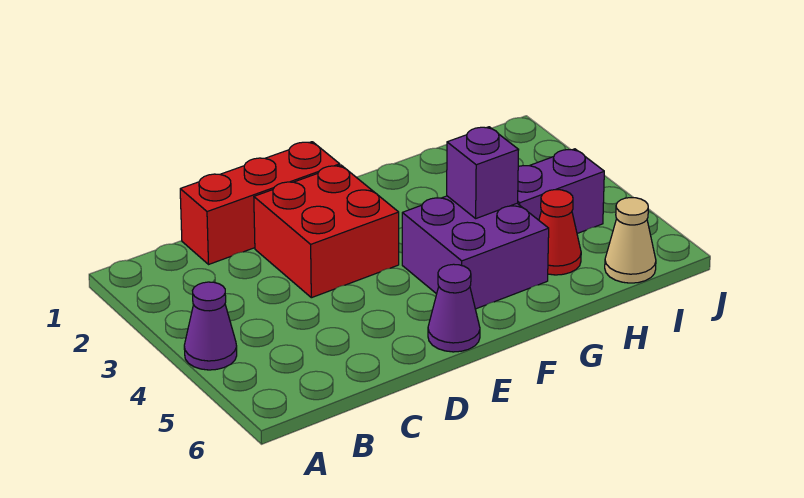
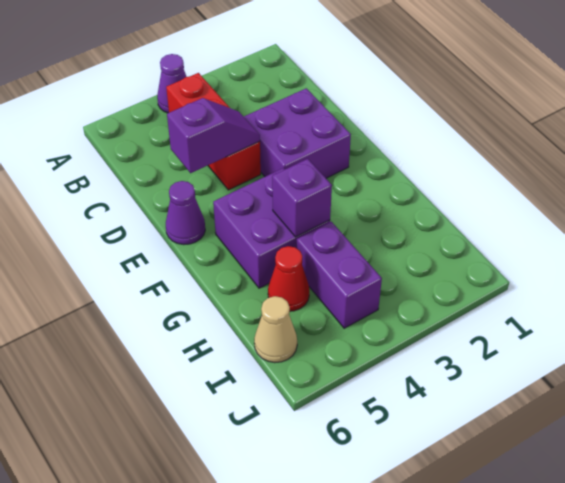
red brick C1:E1 level 1 -> red brick B4:D4 level 1
red brick D2:E3 level 1 -> purple brick D2:E3 level 1
none -> purple slope D4:D5 level 2 top 5

